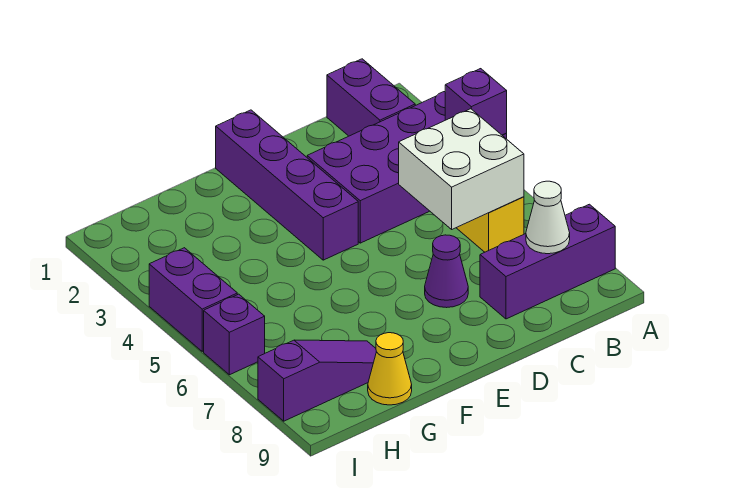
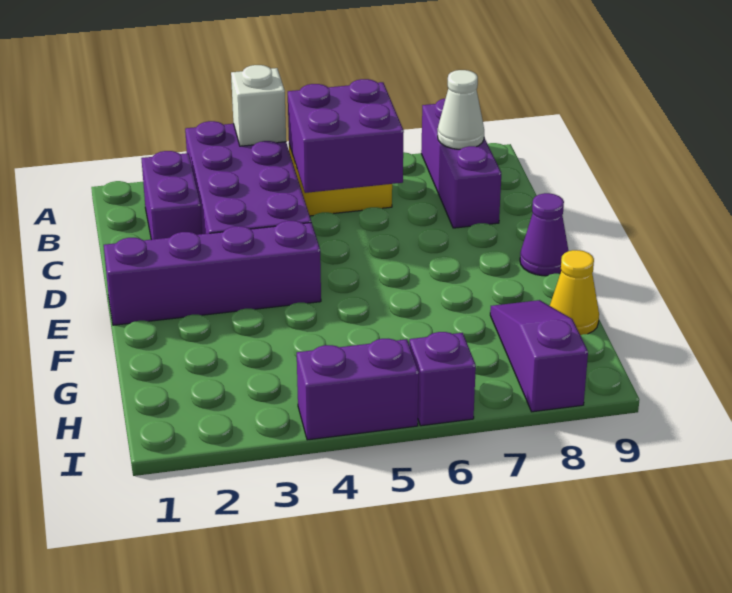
purple brick A4 level 2 -> white brick A4 level 2
purple brick B1:B2 level 1 -> purple brick B2:C2 level 1
white brick B5:C6 level 2 -> purple brick B5:C6 level 2
purple cone D7 level 1 -> purple cone E9 level 1

